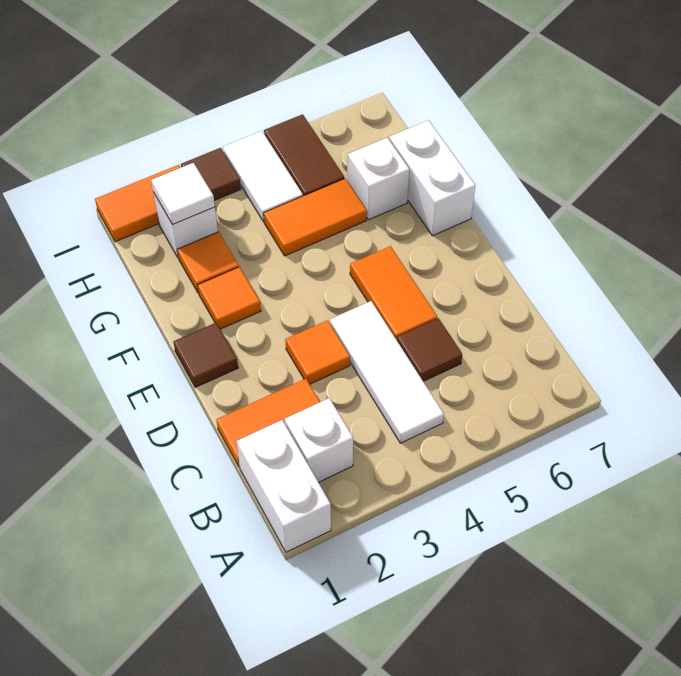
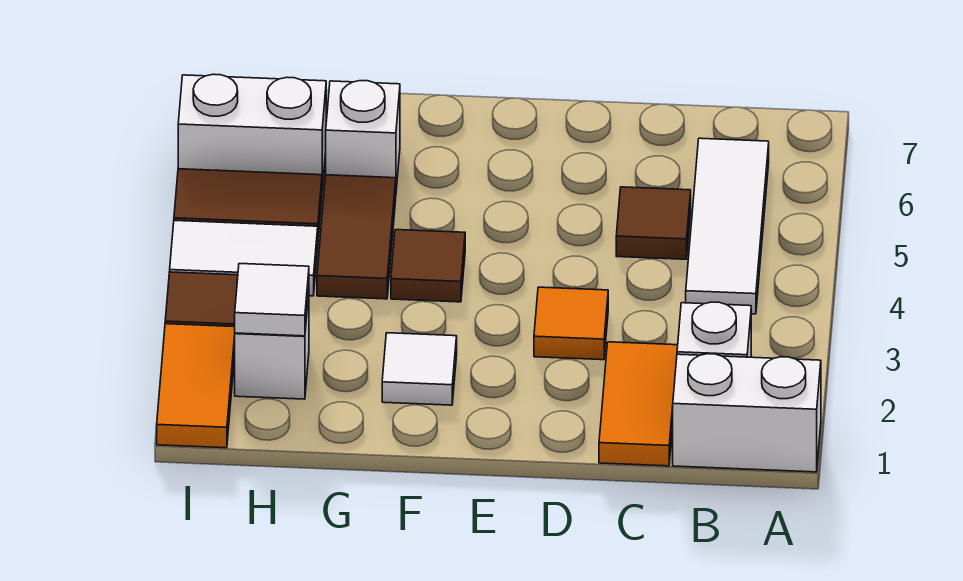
white tile B4:D4 level 1 -> white tile B4:B6 level 1
orange tile D5:E5 level 1 -> none
brown tile E1 level 1 -> brown tile F4 level 1
orange tile F2 level 1 -> white tile F2 level 1
white brick F7:G7 level 1 -> white brick H6:I6 level 1
orange tile G2 level 1 -> none
orange tile G4:G5 level 1 -> brown tile G4:G5 level 1

